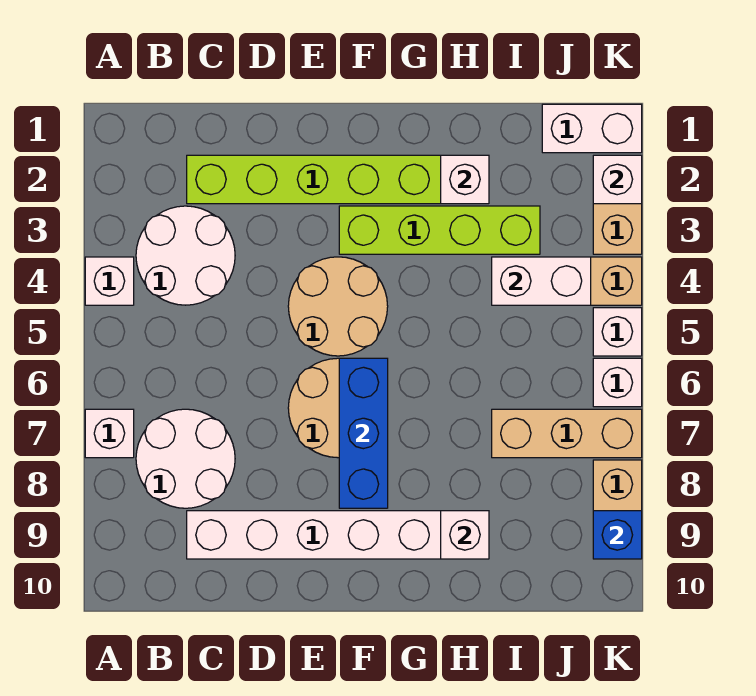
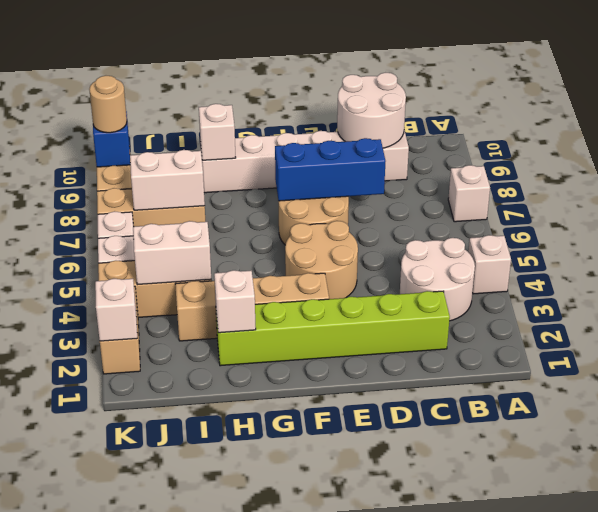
white round brick B7:C8 level 1 -> white round brick C9:D10 level 2
lime brick F3:I3 level 1 -> tan brick F3:I3 level 1
blue brick F6:F8 level 2 -> blue brick D7:F7 level 2
white brick J1:K1 level 1 -> white brick I7:J7 level 2
none -> tan round brick K9 level 3

